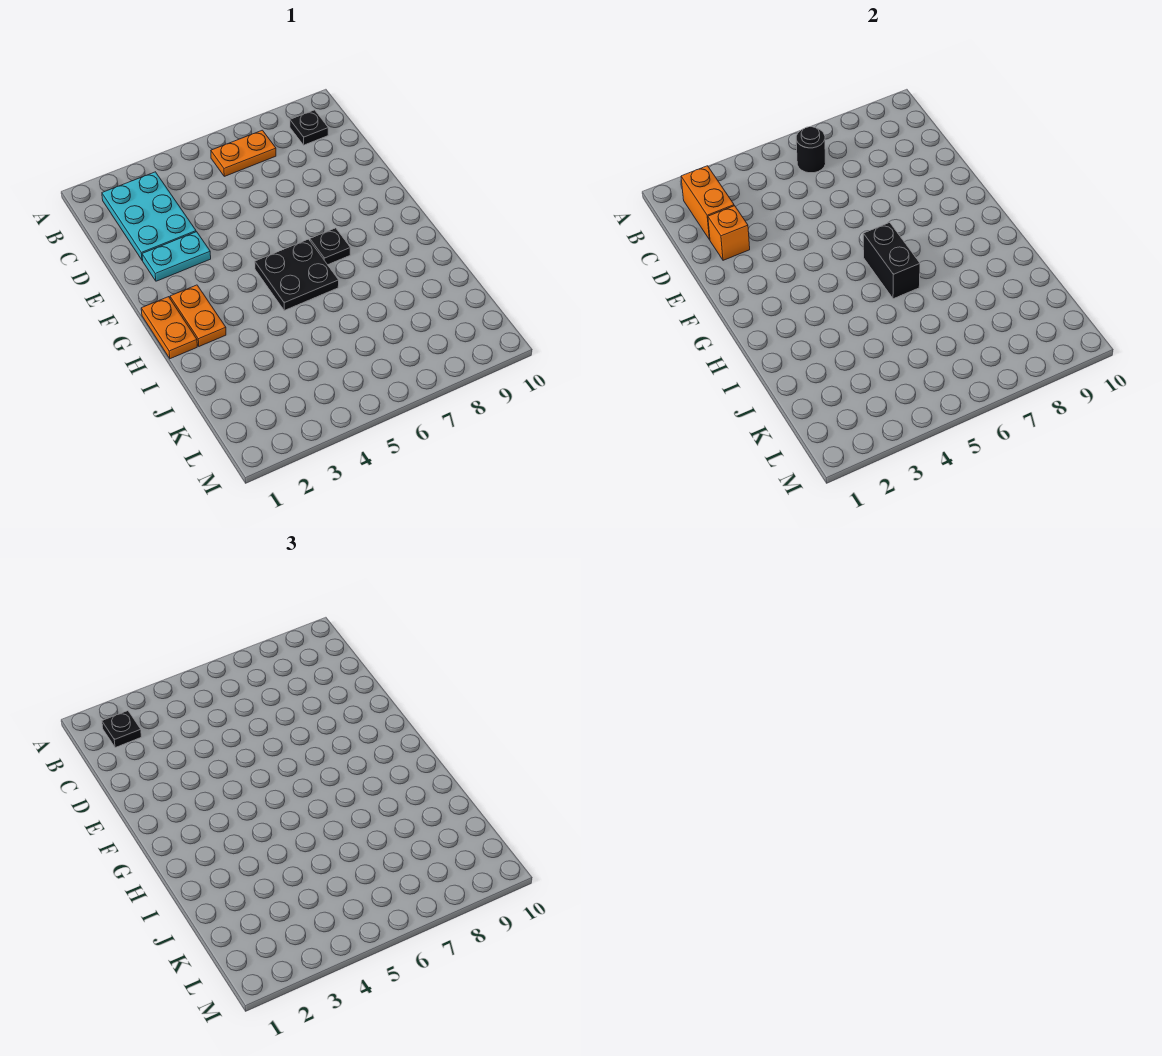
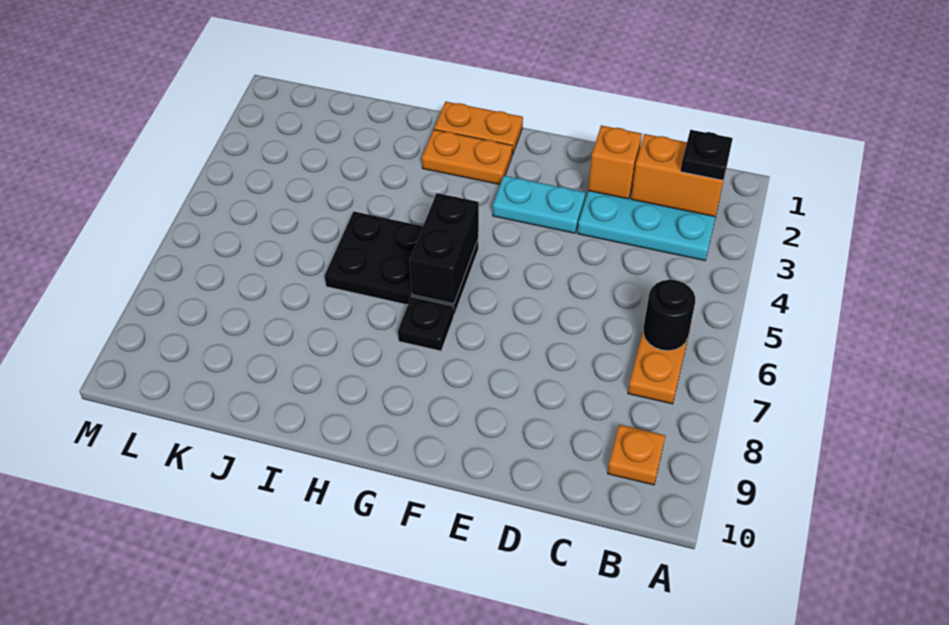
black plate B9 level 1 -> orange plate B9 level 1
cyan plate E2:E3 level 1 -> cyan plate E3:F3 level 1
black plate G5:H6 level 1 -> black plate G5:I6 level 1
black brick G6:H6 level 2 -> black brick G5:G6 level 2

